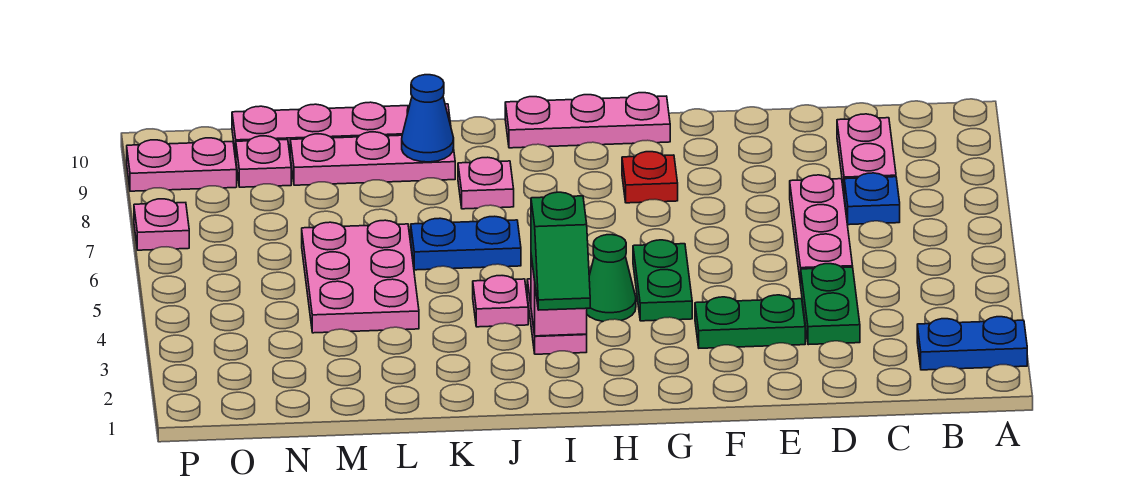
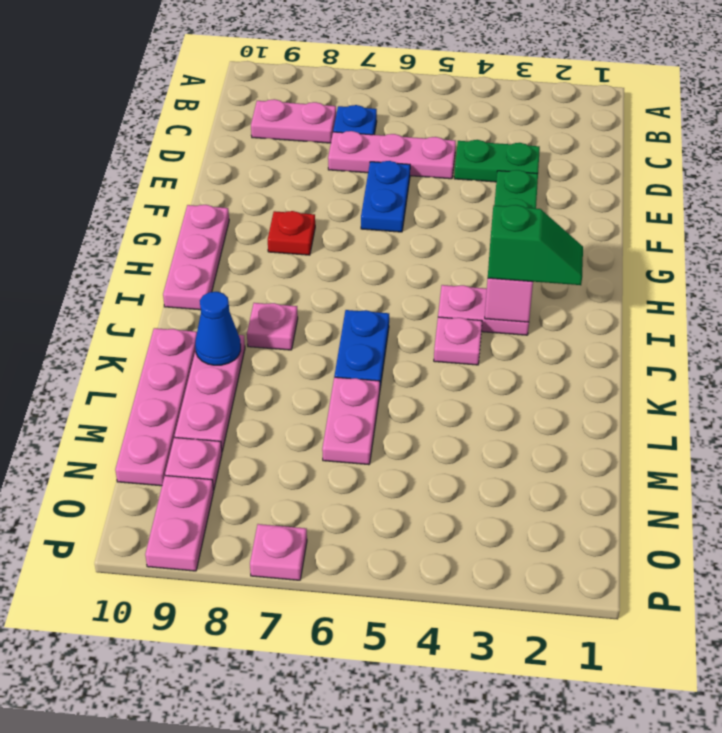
blue plate A2:B2 level 1 -> blue plate E6:F6 level 1
green plate G4:G5 level 1 -> none
green cone H4 level 1 -> none
pink plate L4:M6 level 1 -> pink plate L6:M6 level 1

